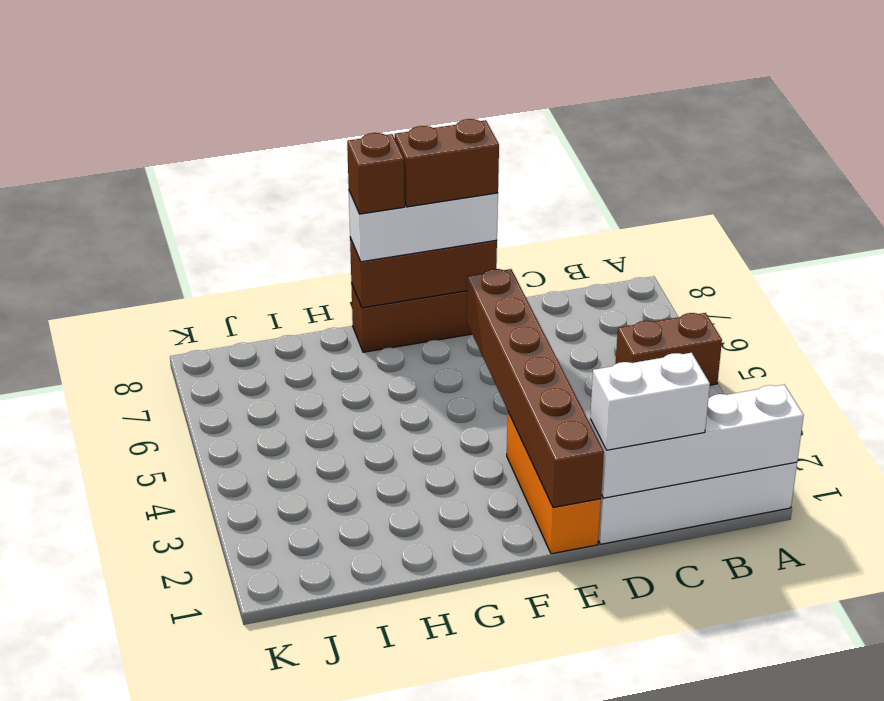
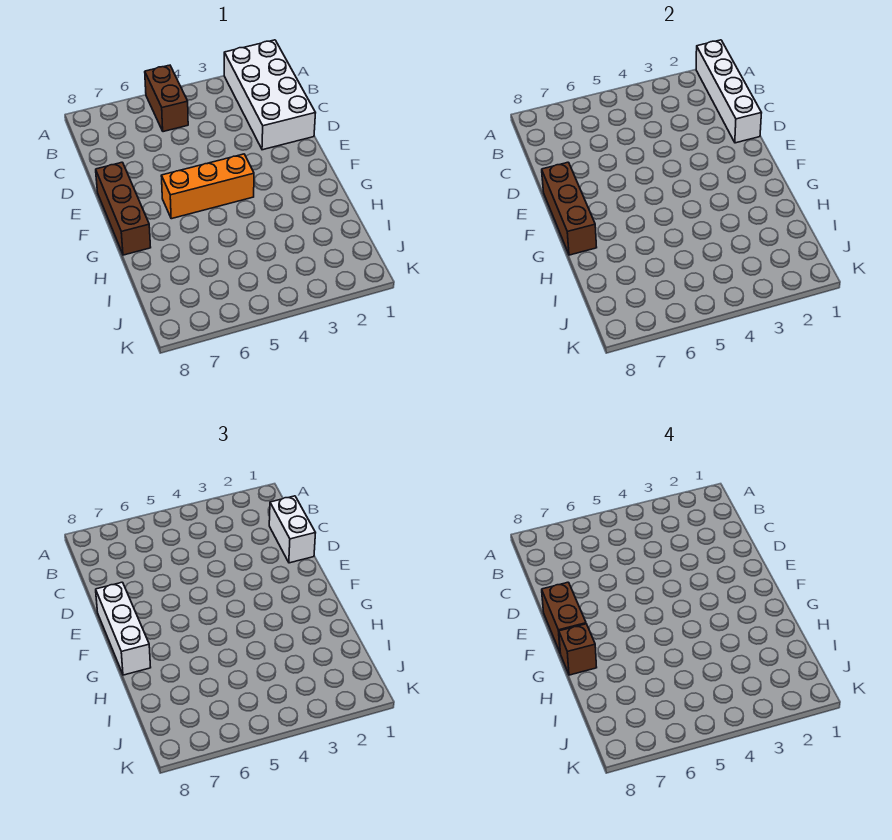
orange brick E1:E3 level 1 -> orange brick F4:F6 level 1
brown brick E1:E6 level 2 -> none

